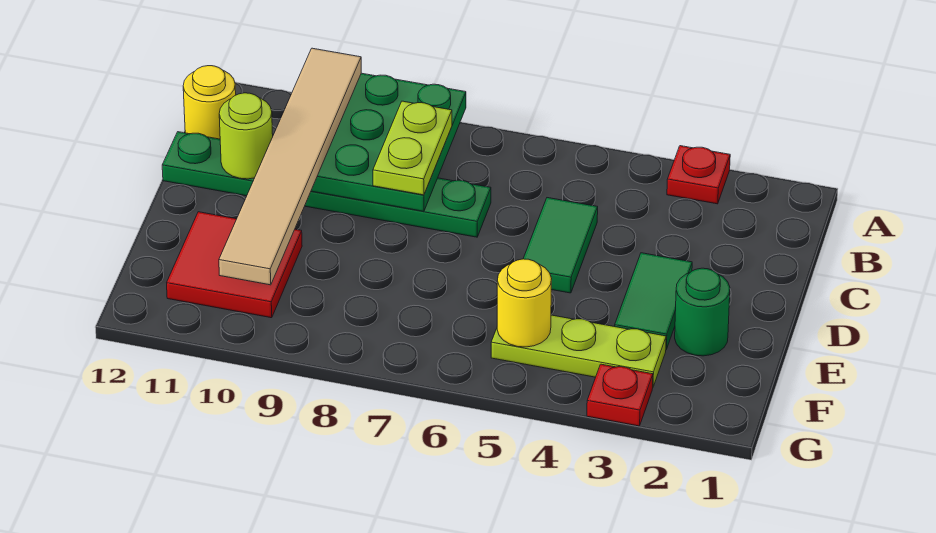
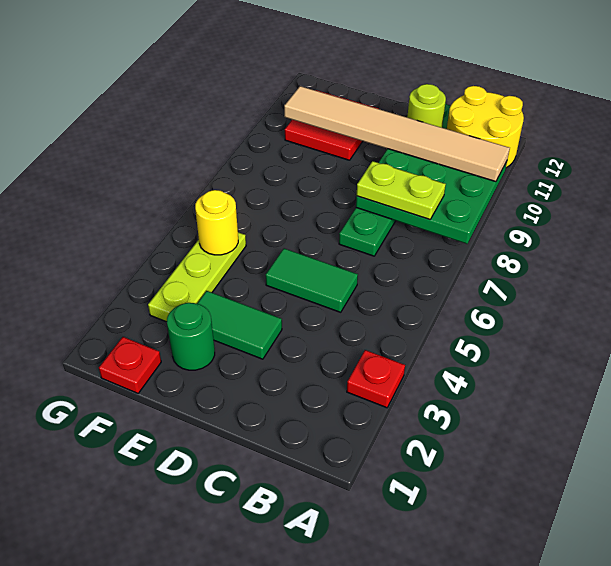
yellow round brick B12 level 1 -> yellow round brick A11:B12 level 1
red plate G3 level 1 -> red plate F1 level 1

